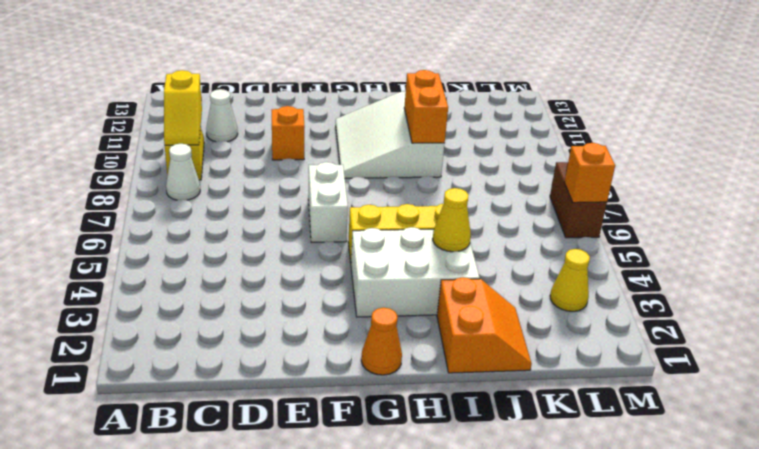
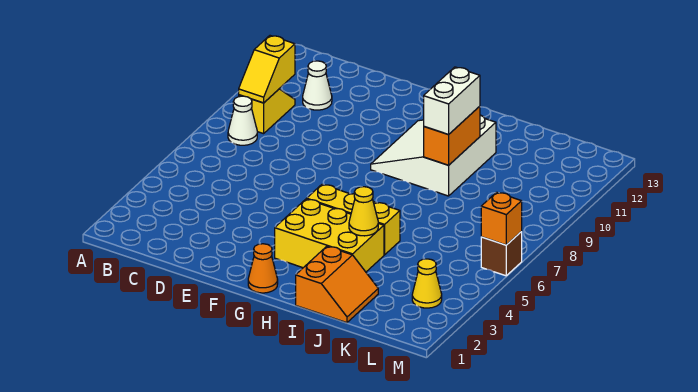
orange brick E10 level 1 -> none
white brick F6:F7 level 1 -> white brick I9:I10 level 3
white brick G3:I4 level 1 -> yellow brick G3:I4 level 1
brown brick M6:M7 level 1 -> brown brick M6 level 1

